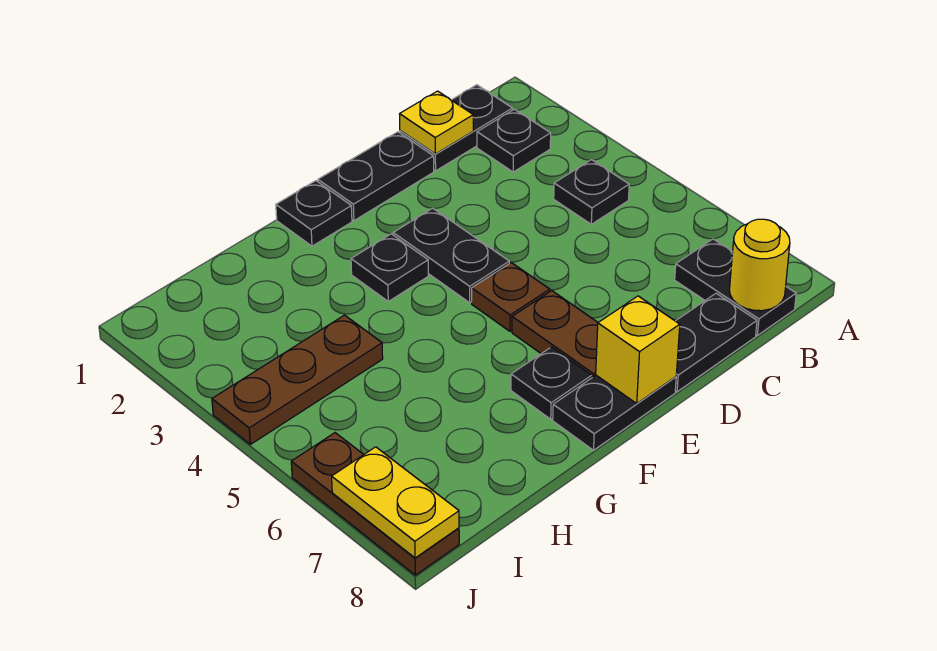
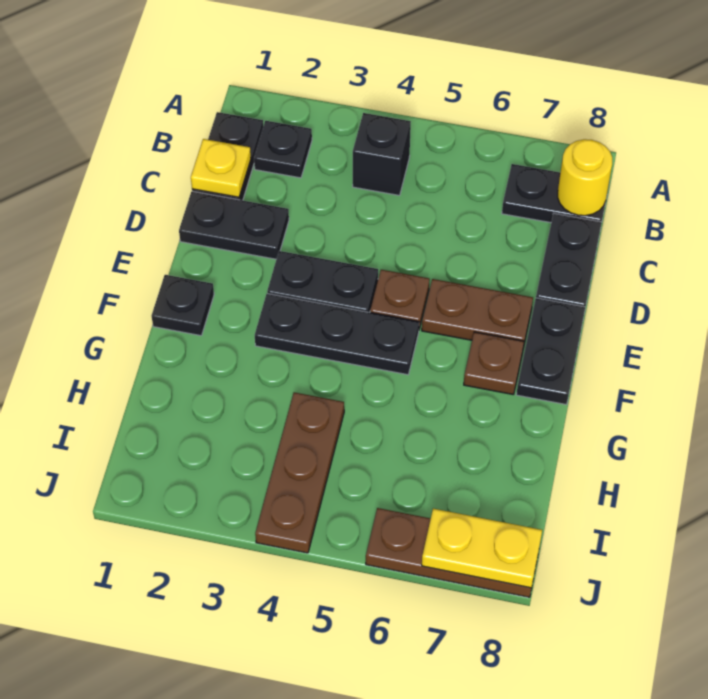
black plate B4 level 1 -> black brick B4 level 1
black plate D1:E1 level 1 -> black plate D1:D2 level 1
yellow brick E8 level 2 -> none
black plate F3 level 1 -> black plate F3:F5 level 1
black plate F7 level 1 -> brown plate F7 level 1

